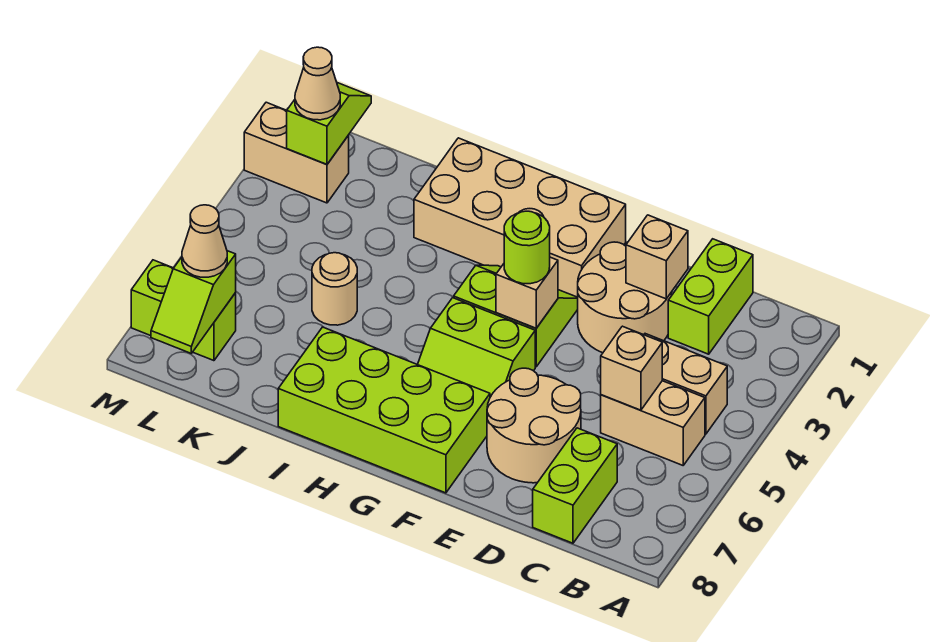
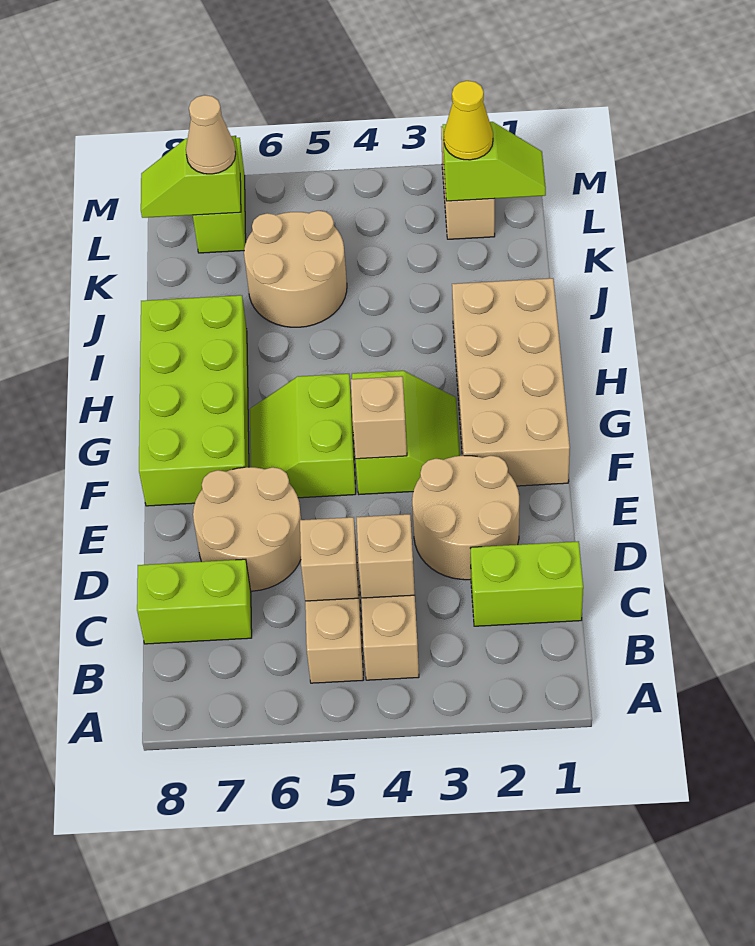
tan brick D2 level 2 -> tan brick C4 level 2
lime round brick F4 level 3 -> none
tan round brick J5 level 1 -> tan round brick J5:K6 level 1
tan cone L2 level 3 -> yellow cone L2 level 3

